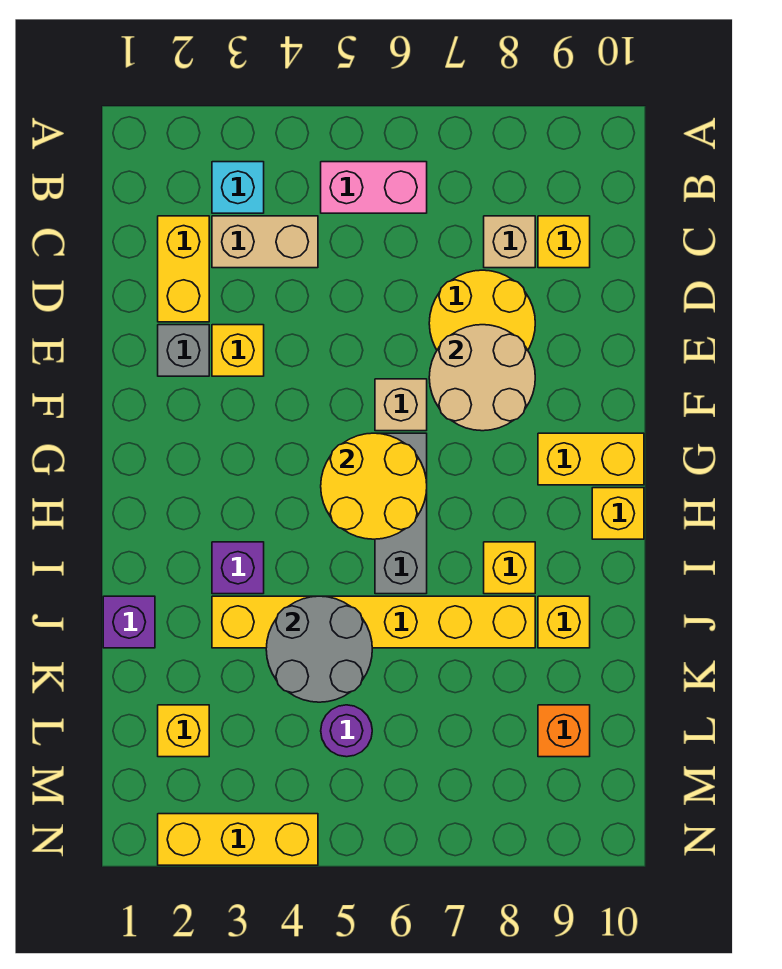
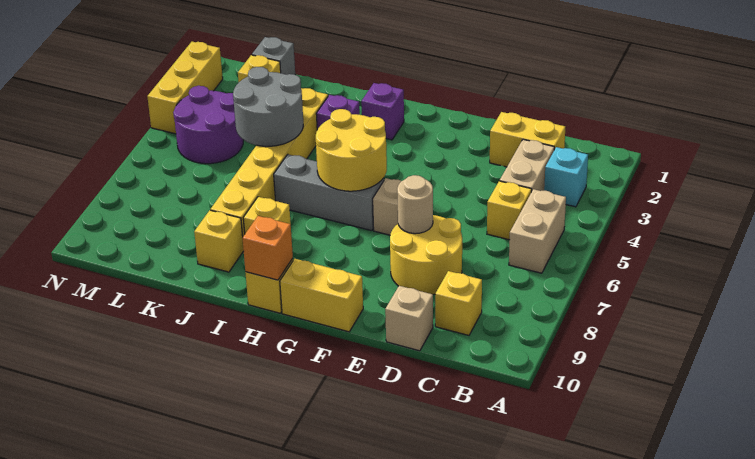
pink brick B5:B6 level 1 -> tan brick B5:B6 level 1
tan brick C8 level 1 -> tan brick D10 level 1
grey brick E2 level 1 -> grey brick L1 level 1
yellow brick E3 level 1 -> yellow brick C5 level 1
tan round brick E7:F8 level 2 -> tan round brick E7 level 2
yellow brick G9:G10 level 1 -> yellow brick F10:G10 level 1
purple brick J1 level 1 -> purple brick H2 level 1
purple round brick L5 level 1 -> purple round brick L4:M5 level 1
orange brick L9 level 1 -> orange brick H10 level 2

